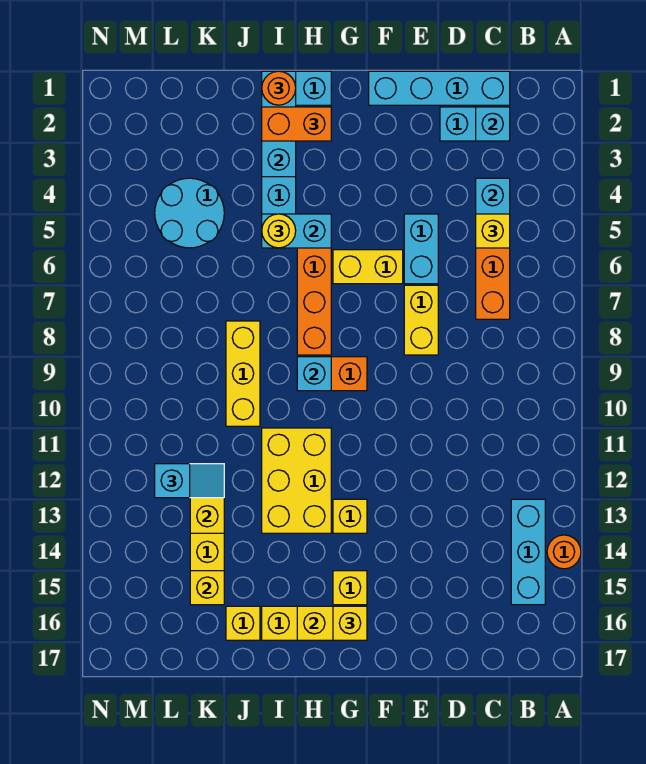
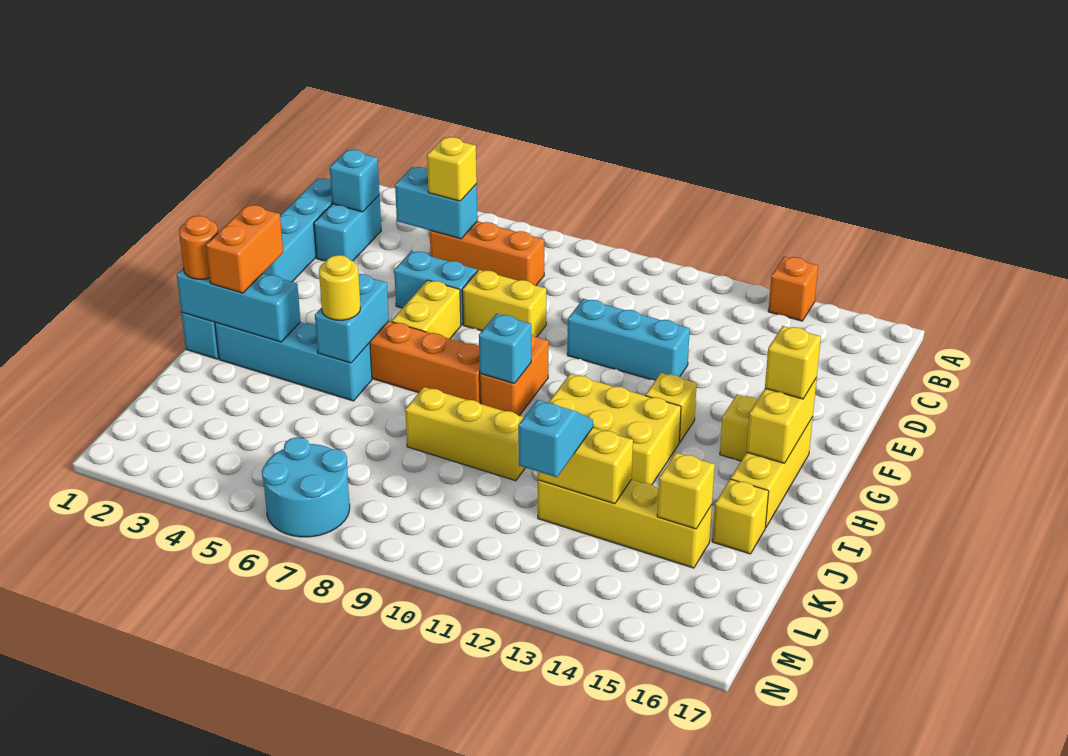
orange round brick A14 level 1 -> orange brick A14 level 1
cyan brick B13:B15 level 1 -> cyan brick E10:E12 level 1
cyan round brick K4:L5 level 1 -> cyan round brick M6:N7 level 1

